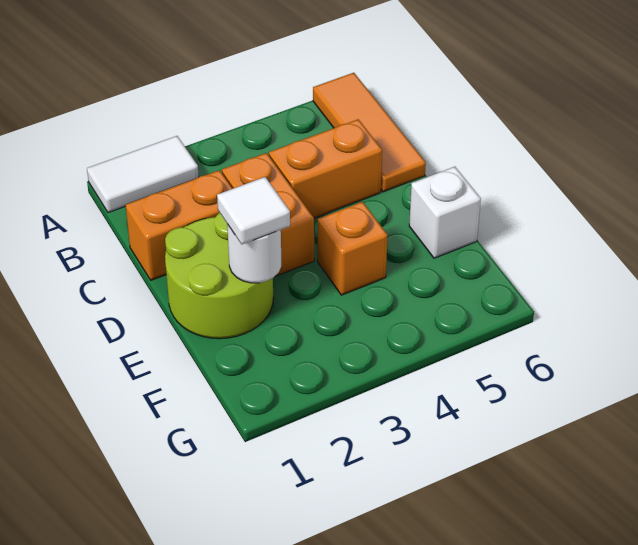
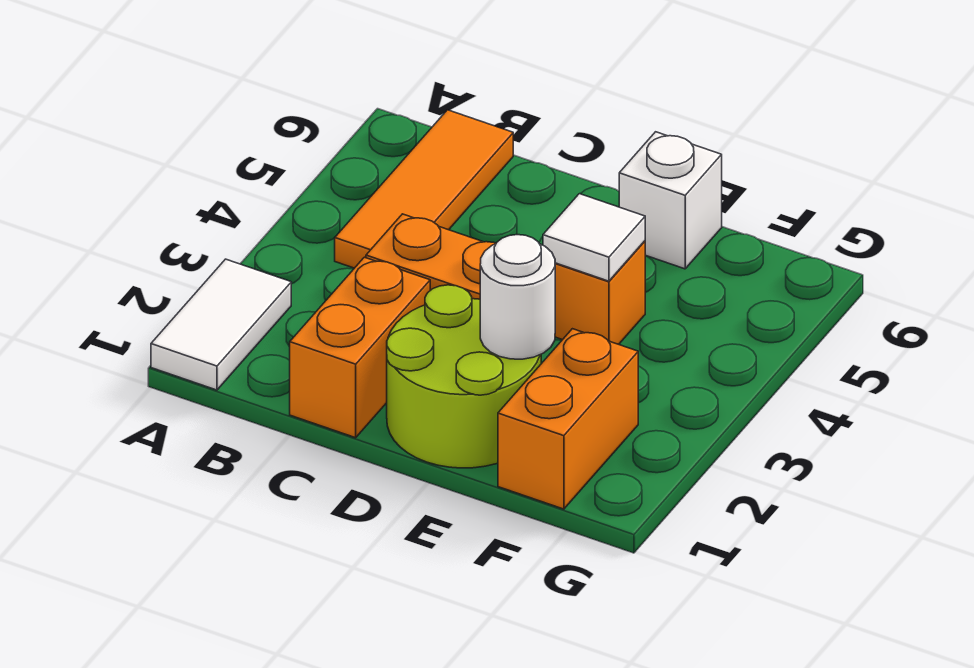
orange tile A6:C6 level 1 -> orange tile B4:B6 level 1
orange brick C4:C5 level 1 -> orange brick F1:F2 level 1
white tile E2 level 3 -> white tile E4 level 2

